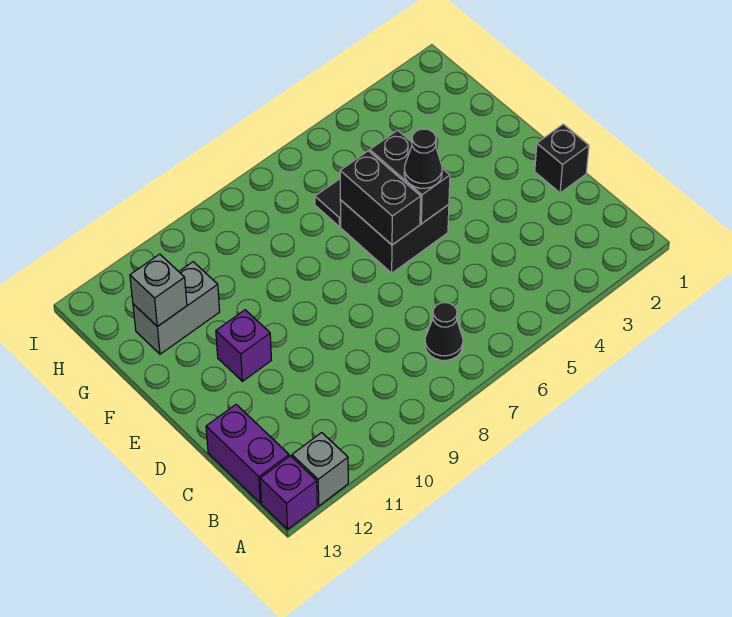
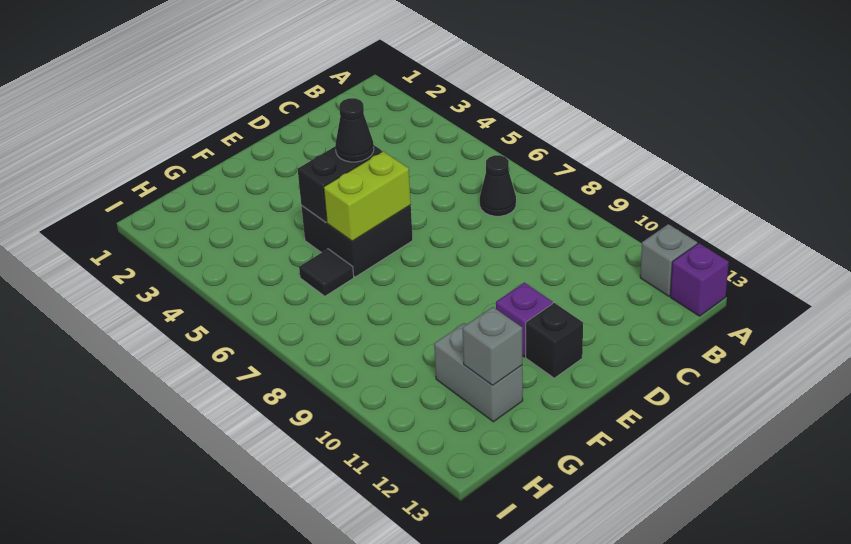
purple brick B13:C13 level 1 -> none
black brick D1 level 1 -> black brick E12 level 1
black brick E6:F6 level 2 -> lime brick E6:F6 level 2

